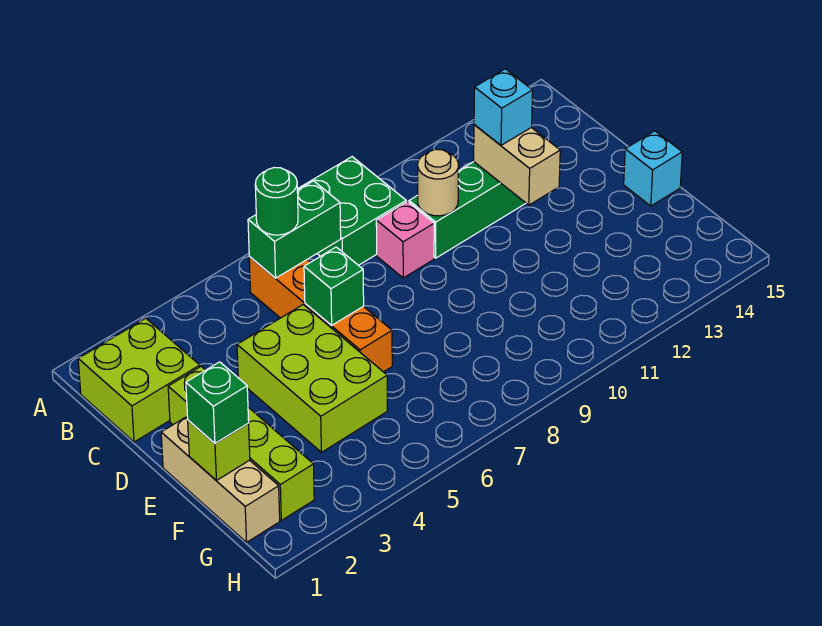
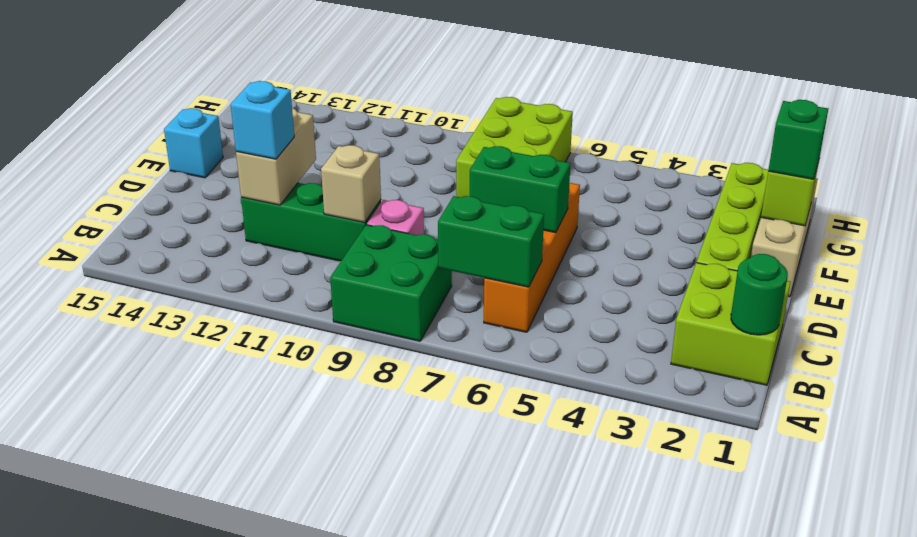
green round brick B6 level 3 -> green round brick B1 level 2
tan round brick C10 level 2 -> tan brick C10 level 2
lime brick D4:F5 level 1 -> lime brick F7:H8 level 1
green brick D6 level 2 -> green brick D6:D7 level 2

